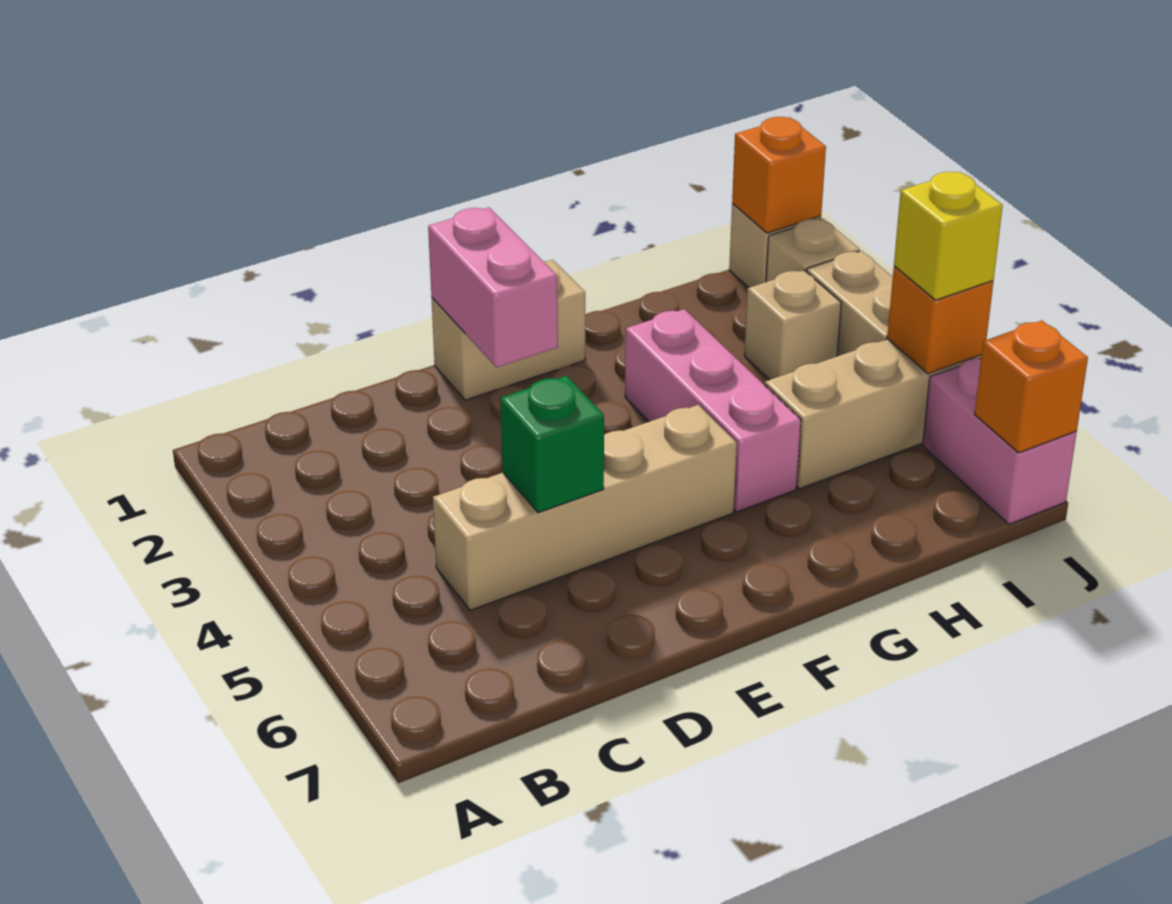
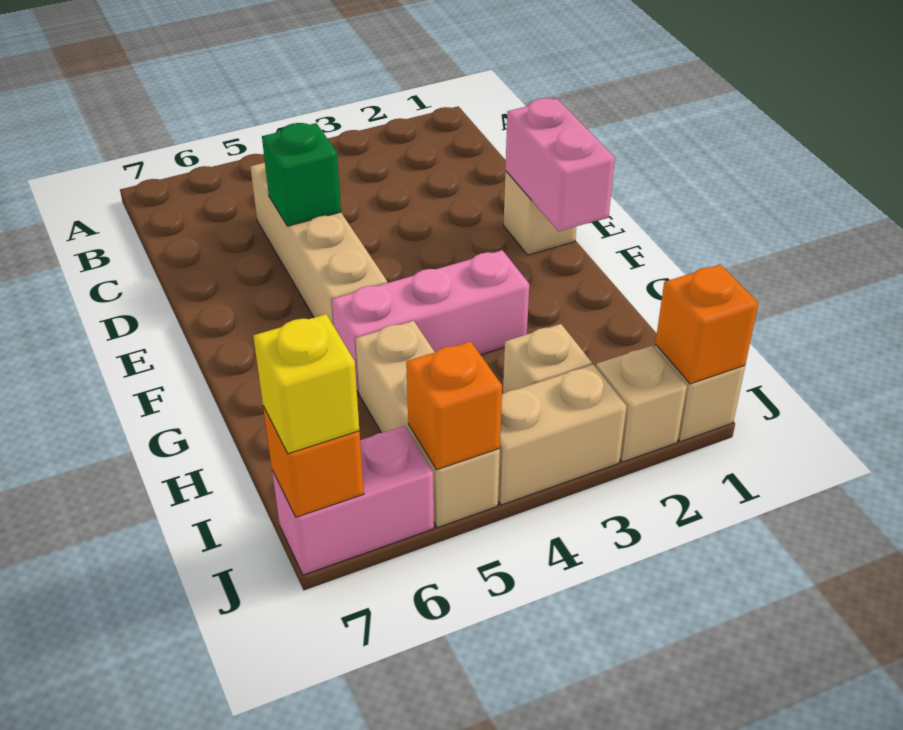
tan brick E1:F1 level 1 -> tan brick E1 level 1
pink brick E1:E2 level 2 -> pink brick E1:F1 level 2
yellow brick J5 level 3 -> yellow brick J7 level 3

